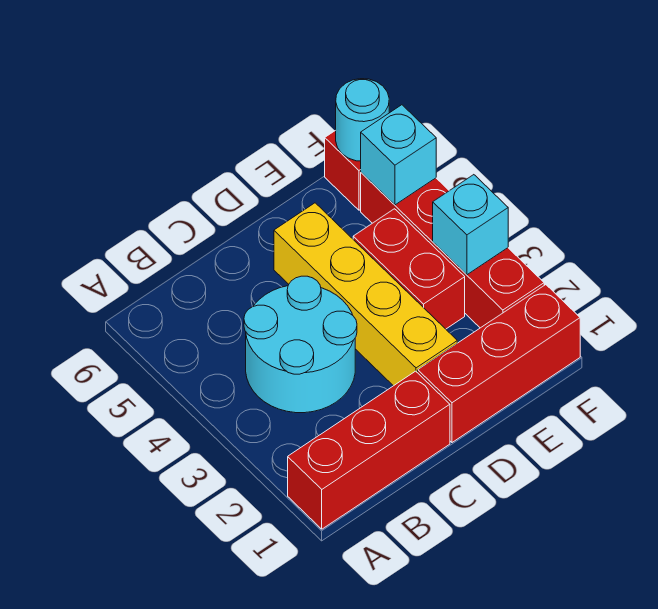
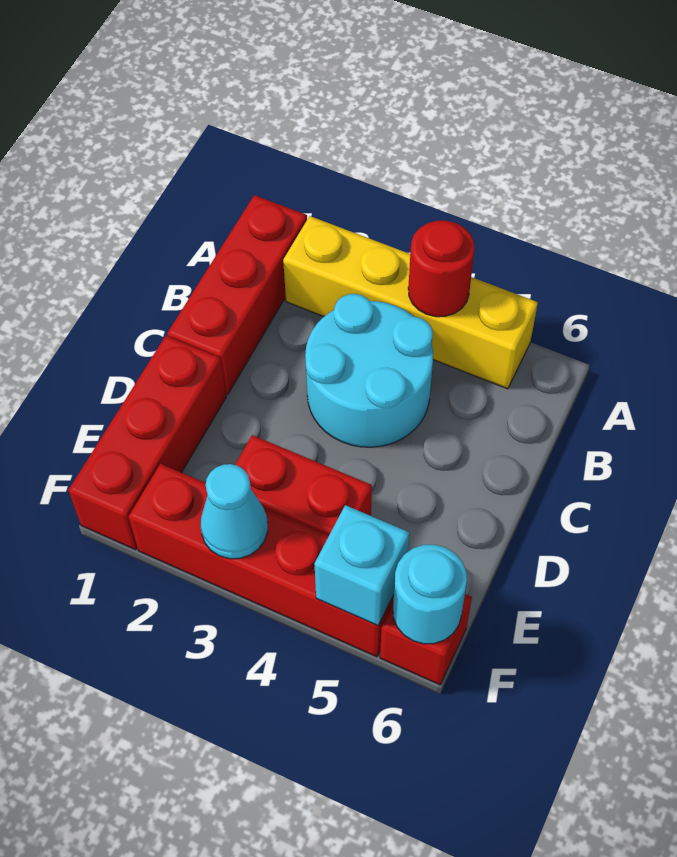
none -> red round brick A4 level 2
yellow brick D2:D5 level 1 -> yellow brick A2:A5 level 1
cyan brick F3 level 2 -> cyan cone F3 level 2

